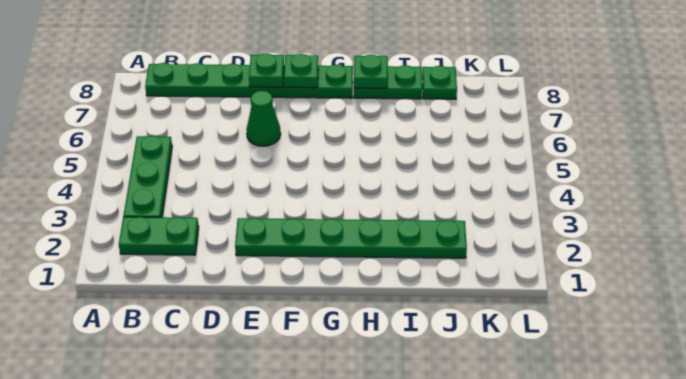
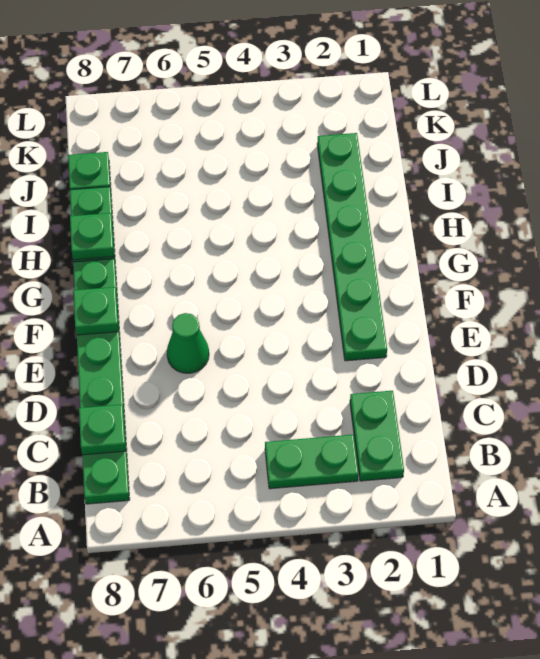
green plate B3:B5 level 1 -> green plate B3:B4 level 1
green plate E8 level 2 -> green plate C8 level 2

